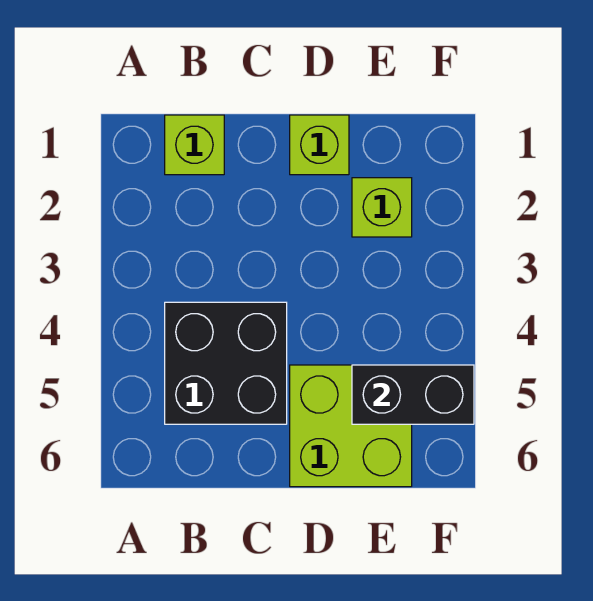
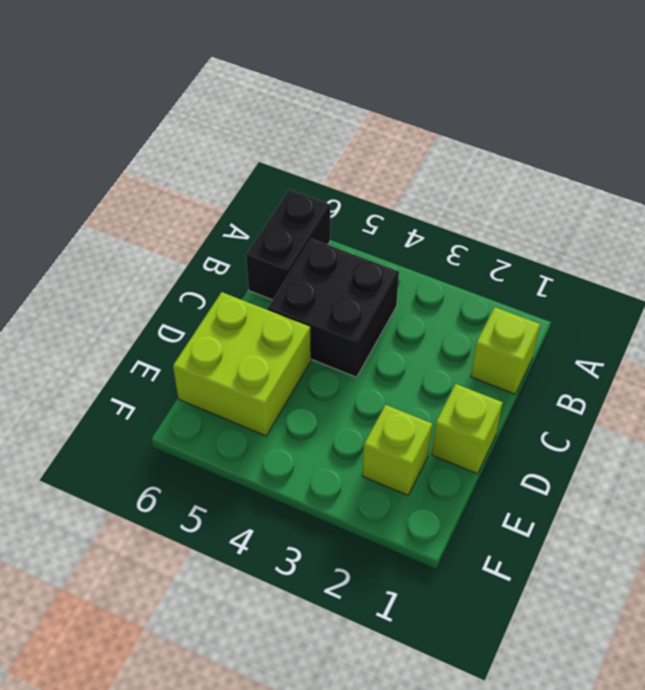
black brick E5:F5 level 2 -> black brick A6:B6 level 1

